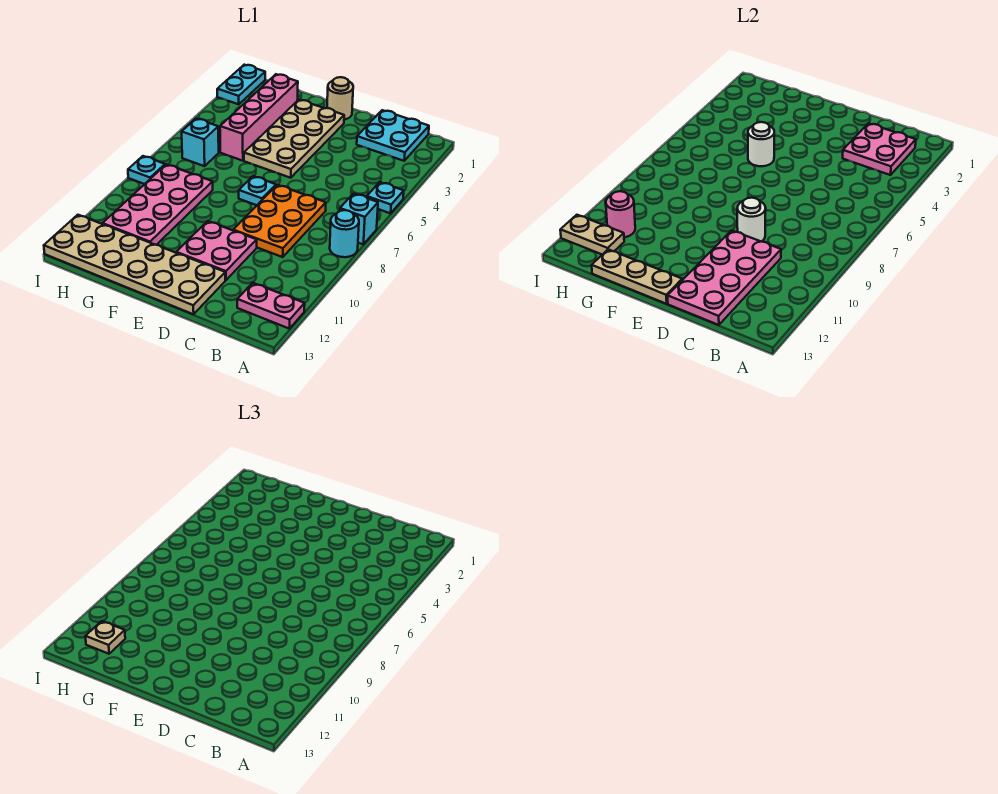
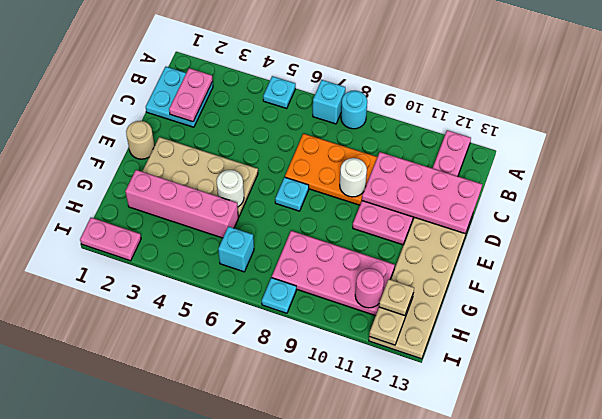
pink plate B2:C3 level 2 -> pink plate B2:C2 level 2
tan plate E13:G13 level 2 -> none
cyan plate I1:I2 level 1 -> pink plate I1:I2 level 1

